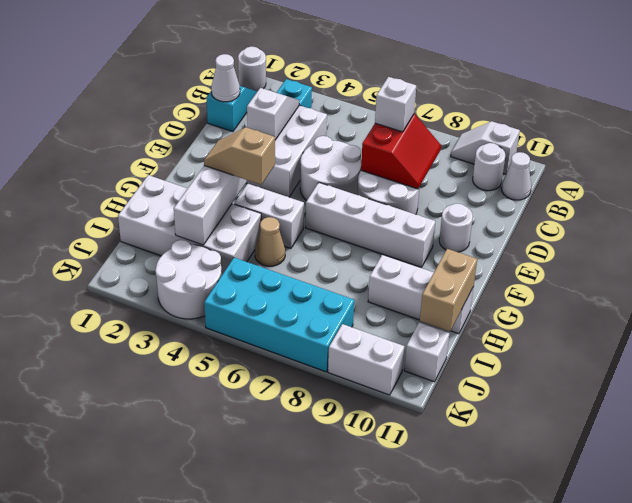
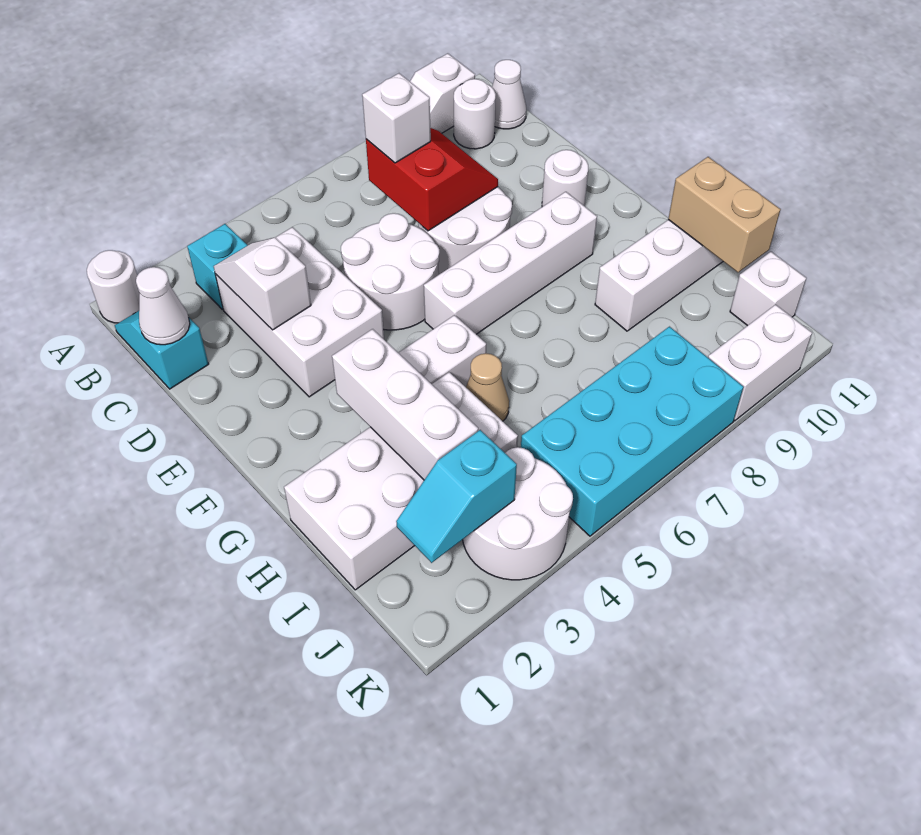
tan slope G3:G4 level 3 top 4 -> none
none -> cyan slope J2:J3 level 2 top 3

